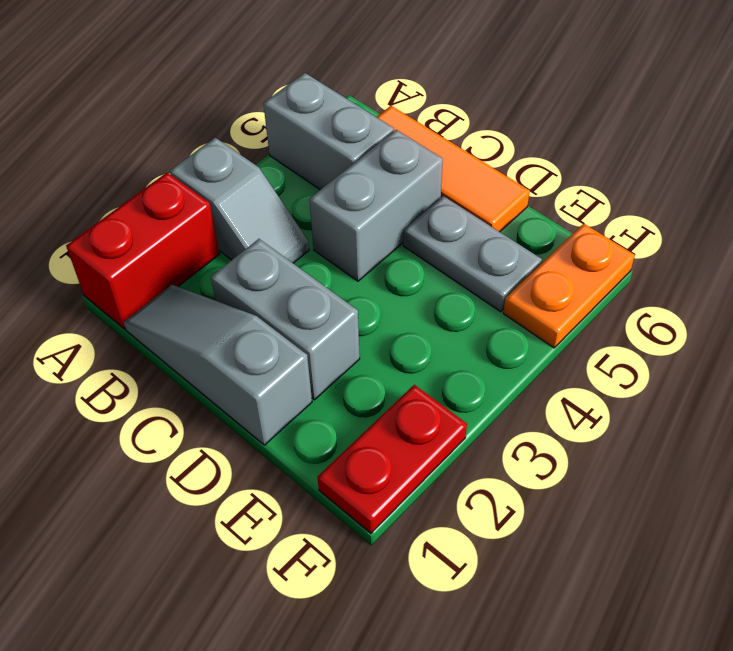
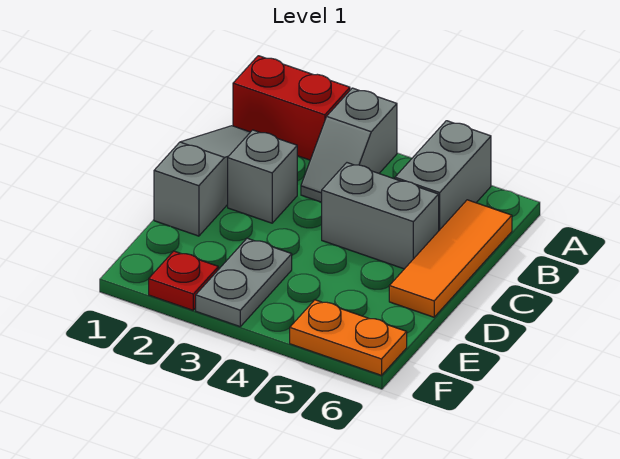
grey brick C2:D2 level 1 -> grey brick C2 level 1
grey plate D5:E5 level 1 -> grey plate E3:F3 level 1
red plate F1:F2 level 1 -> red plate F2 level 1

